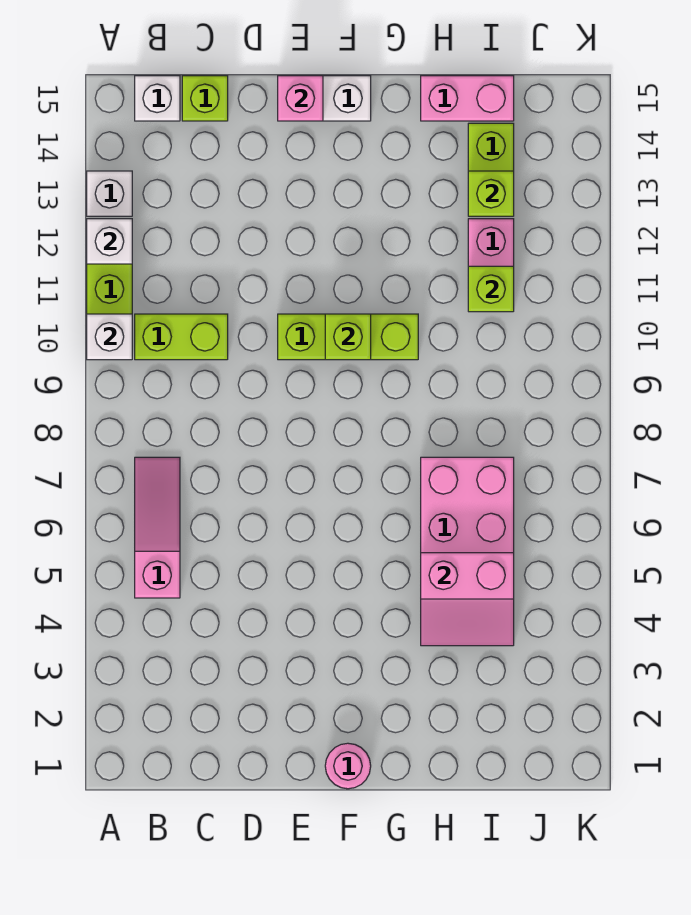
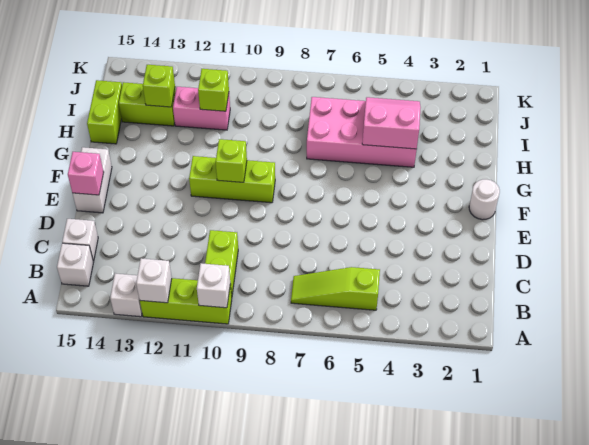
pink slope B5:B7 level 1 top 5 -> lime slope B5:B7 level 1 top 5
lime brick C15 level 1 -> white brick C15 level 1
lime brick E10:G10 level 1 -> lime brick F9:F11 level 1
pink round brick F1 level 1 -> white round brick F1 level 1
pink slope H4:I5 level 2 top 5 -> pink slope H4:I5 level 2 top H
pink brick H15:I15 level 1 -> lime brick H15:I15 level 1

